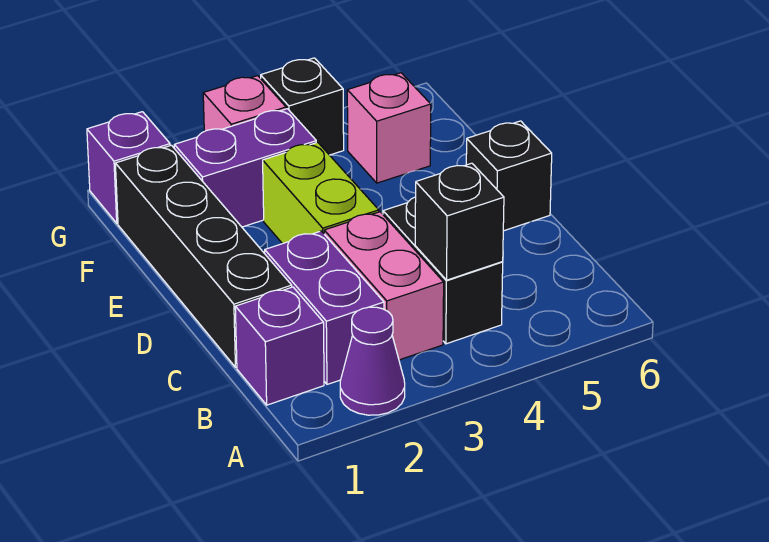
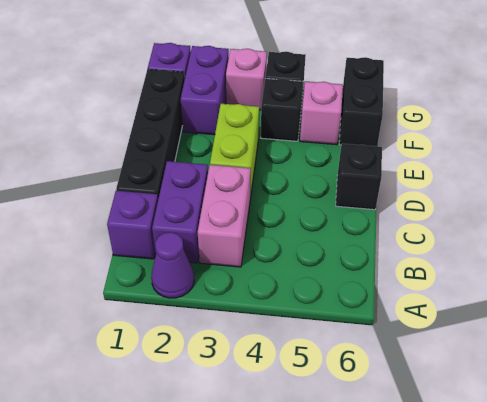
black brick B4:C4 level 1 -> black brick F6:G6 level 1
black brick B4 level 2 -> black brick F4 level 1
purple brick F2:F3 level 1 -> purple brick F2:G2 level 1

